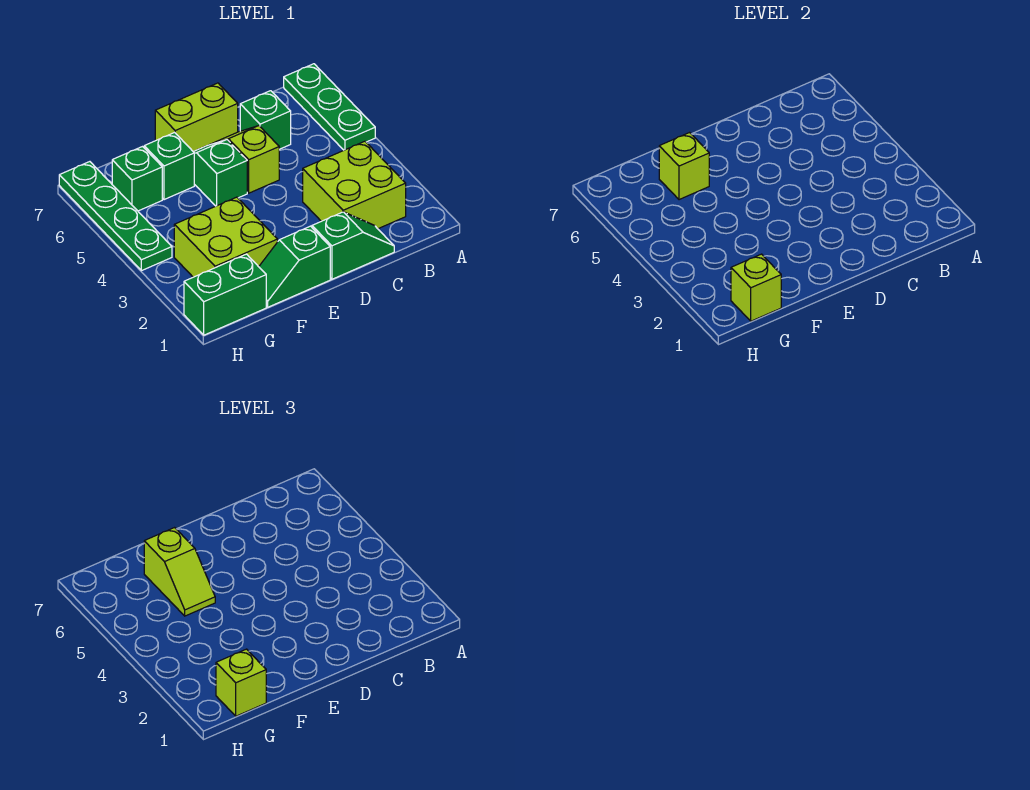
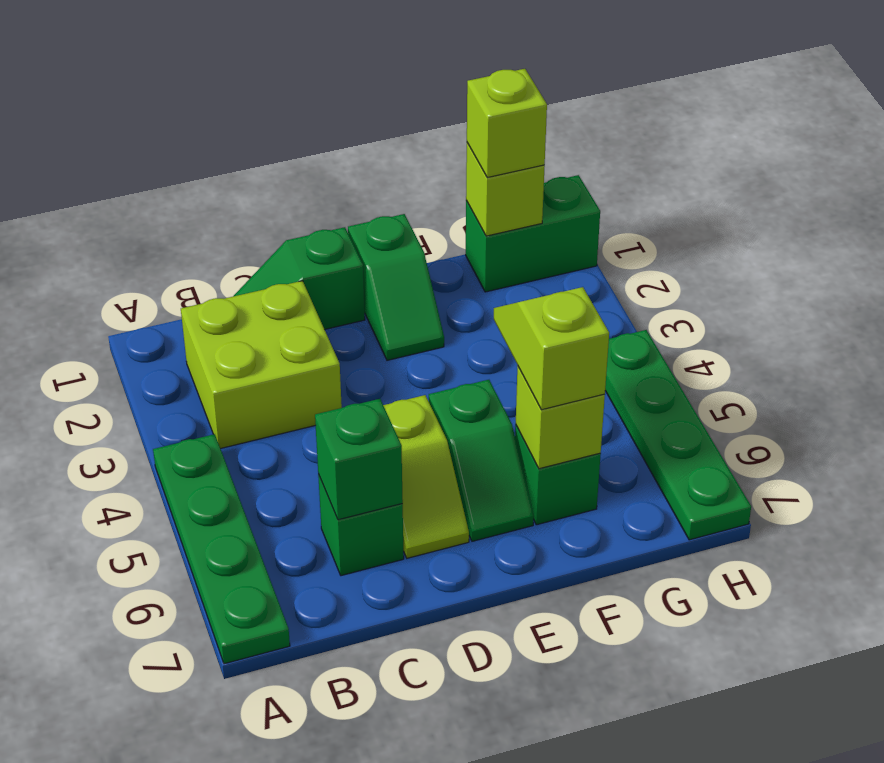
green plate A5:A7 level 1 -> green plate A4:A7 level 1
lime brick D7:E7 level 1 -> none
green slope E1:F1 level 1 top E -> green slope E1:E2 level 1 top 1
lime brick F2:G3 level 1 -> none
green brick G6 level 1 -> green brick C6 level 2

